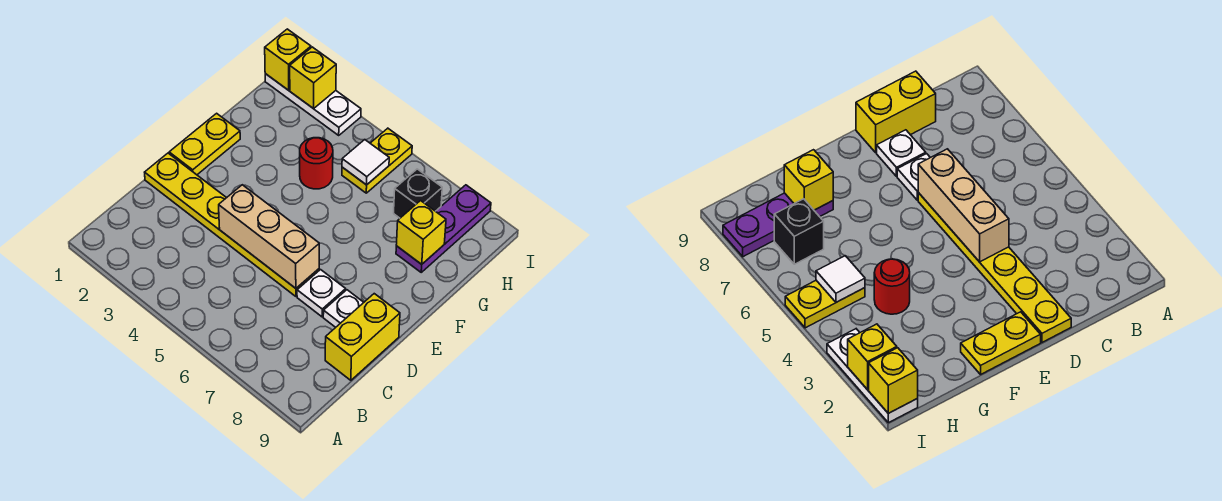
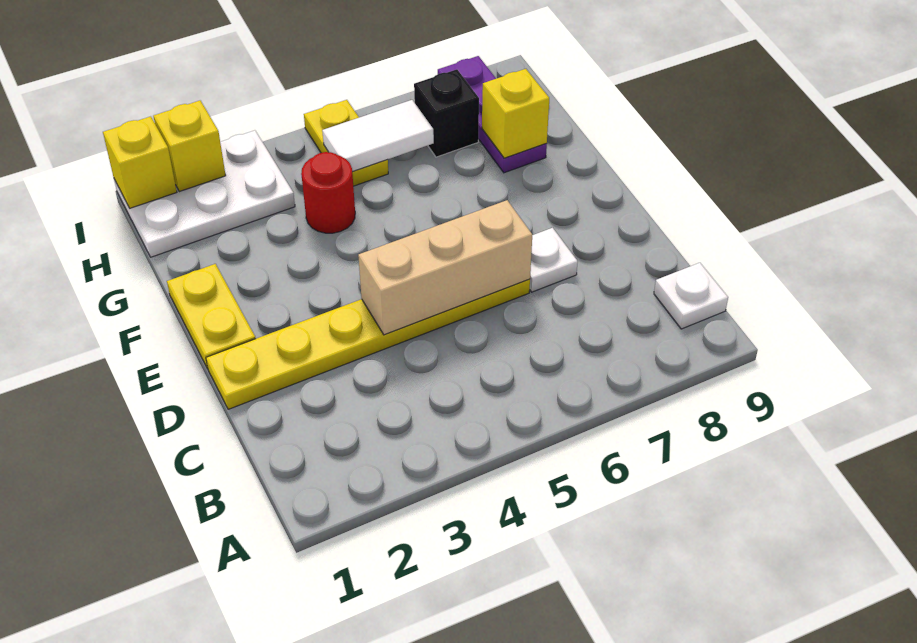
yellow brick C9:D9 level 1 -> none
white plate D8 level 1 -> white plate B9 level 1
white tile H5 level 2 -> white tile H5:H6 level 2
white plate I1:I3 level 1 -> white plate H1:I3 level 1

